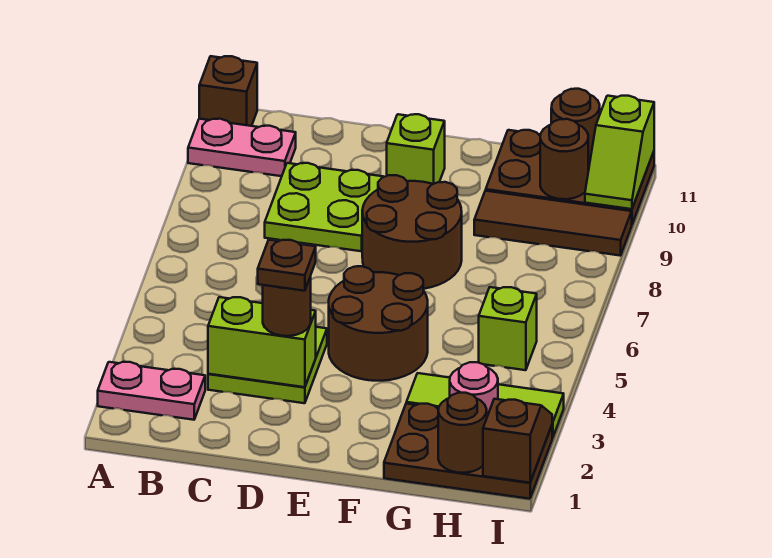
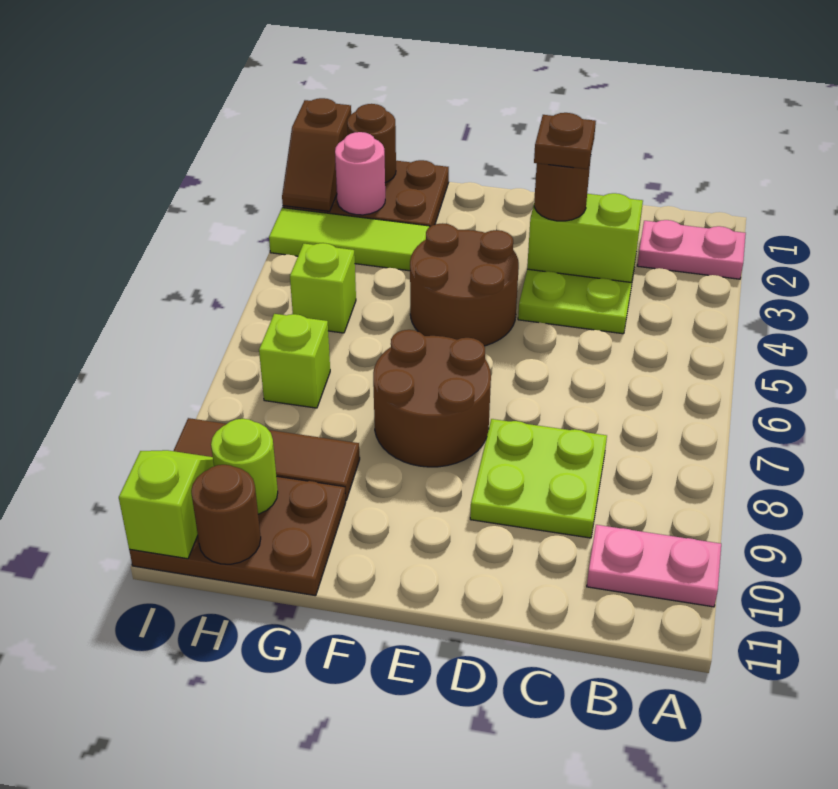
brown brick A11 level 1 -> none
lime brick E10 level 1 -> lime brick H7 level 1
brown round brick H10 level 2 -> lime round brick H10 level 2

